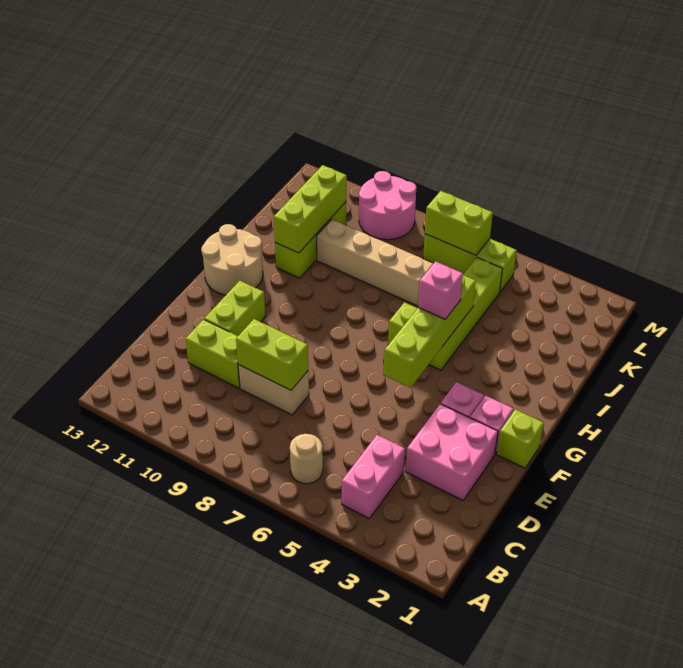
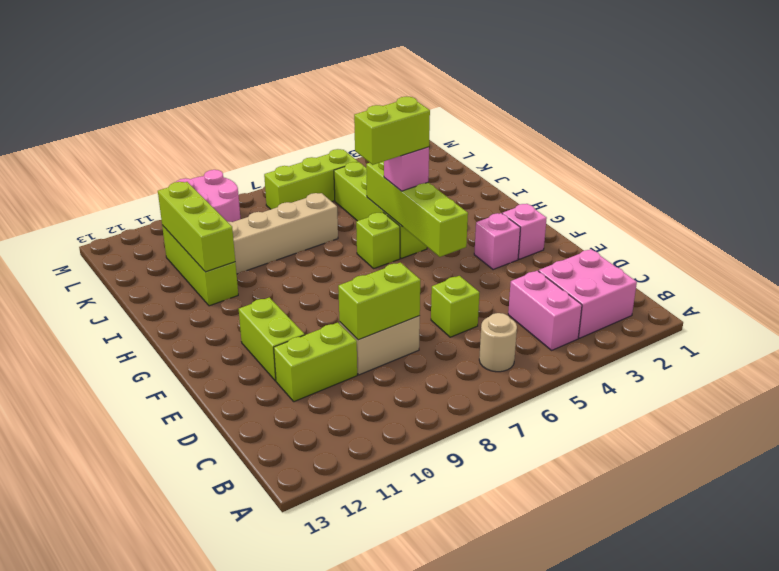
pink brick D2:E3 level 1 -> pink brick B2:C3 level 1
lime brick F1 level 1 -> lime brick D6 level 1
tan round brick G12:H13 level 1 -> none
lime brick L6:L7 level 2 -> lime brick H5:H6 level 4

